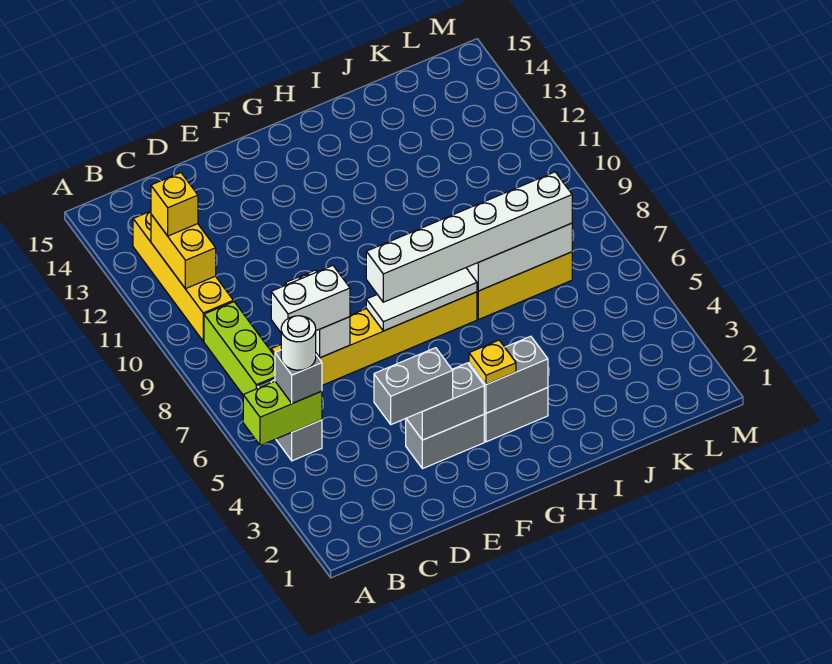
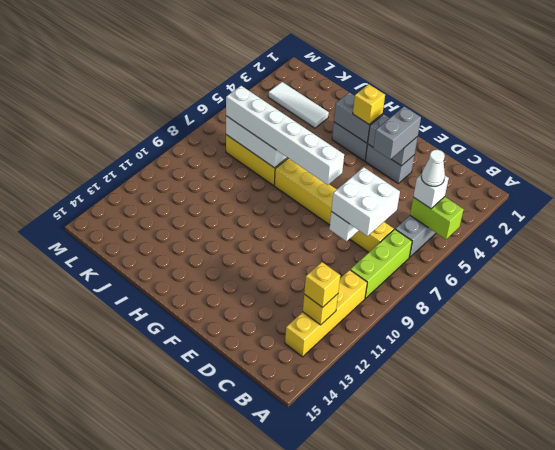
grey brick B5 level 3 -> white brick B5 level 3
white round brick B5 level 4 -> white cone B5 level 4
yellow brick B11:B12 level 2 -> yellow brick B12 level 2
white brick C7:D7 level 3 -> white brick C7:D8 level 3
grey brick D3:E3 level 3 -> grey brick E3:E4 level 3
white tile F7:H7 level 2 -> white tile J3:L3 level 1
yellow plate G3 level 3 -> yellow brick G3 level 3

